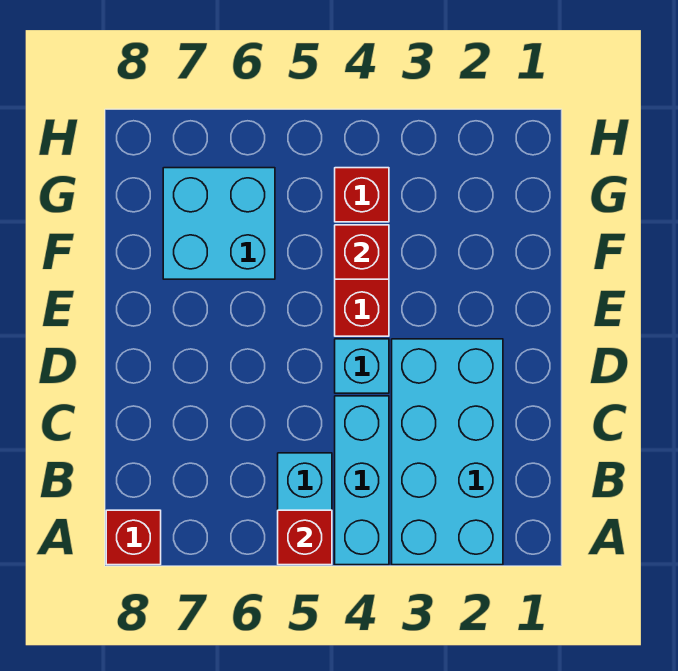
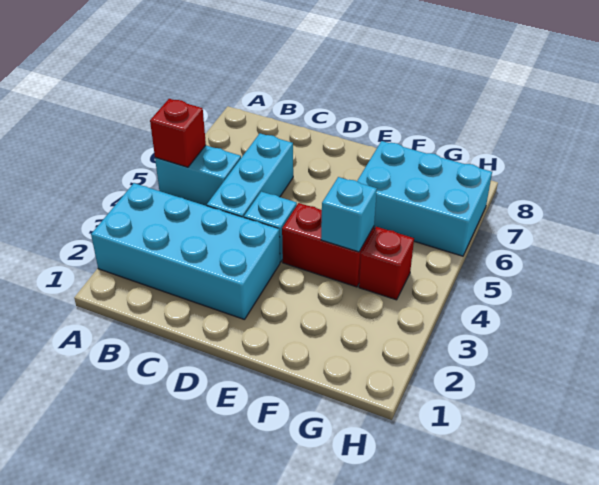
cyan brick A4:C4 level 1 -> cyan brick C4:C6 level 1
red brick A8 level 1 -> none
red brick F4 level 2 -> cyan brick F4 level 2
cyan brick F6:G7 level 1 -> cyan brick F6:H7 level 1

